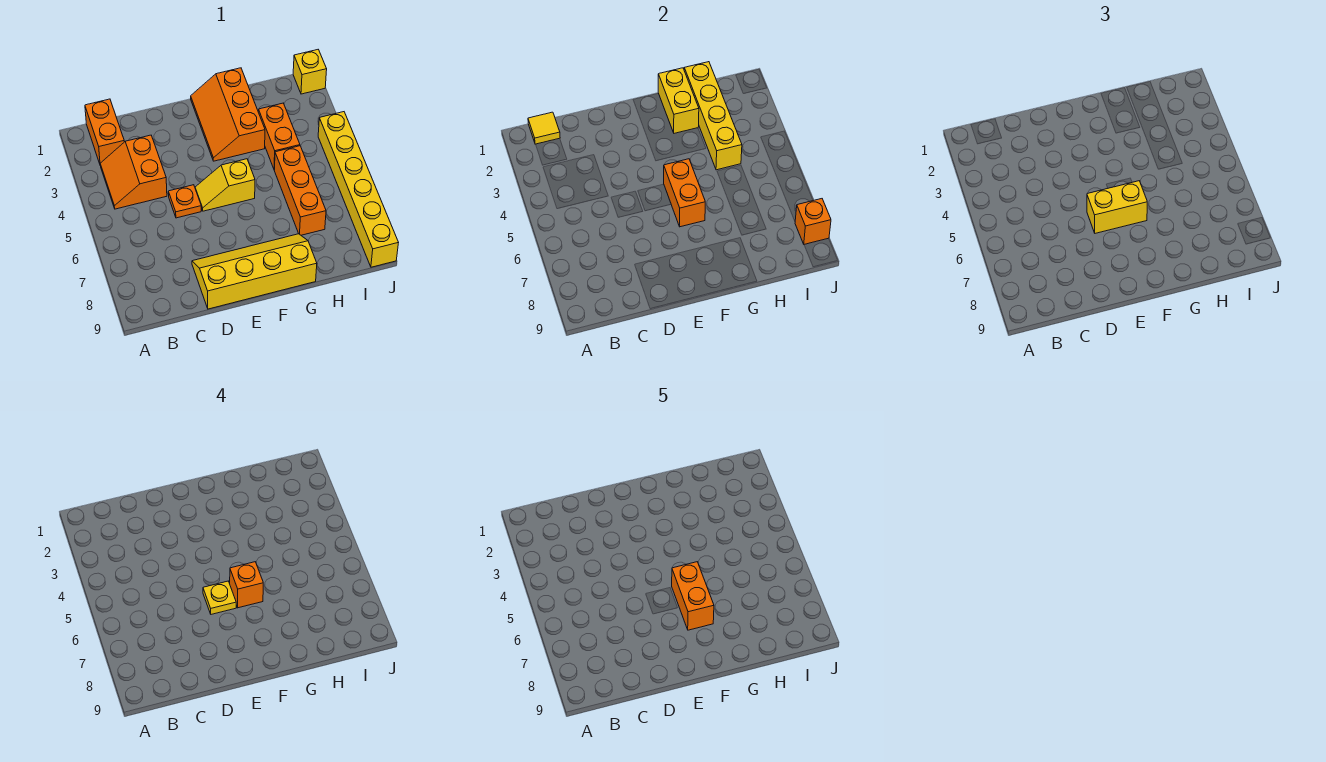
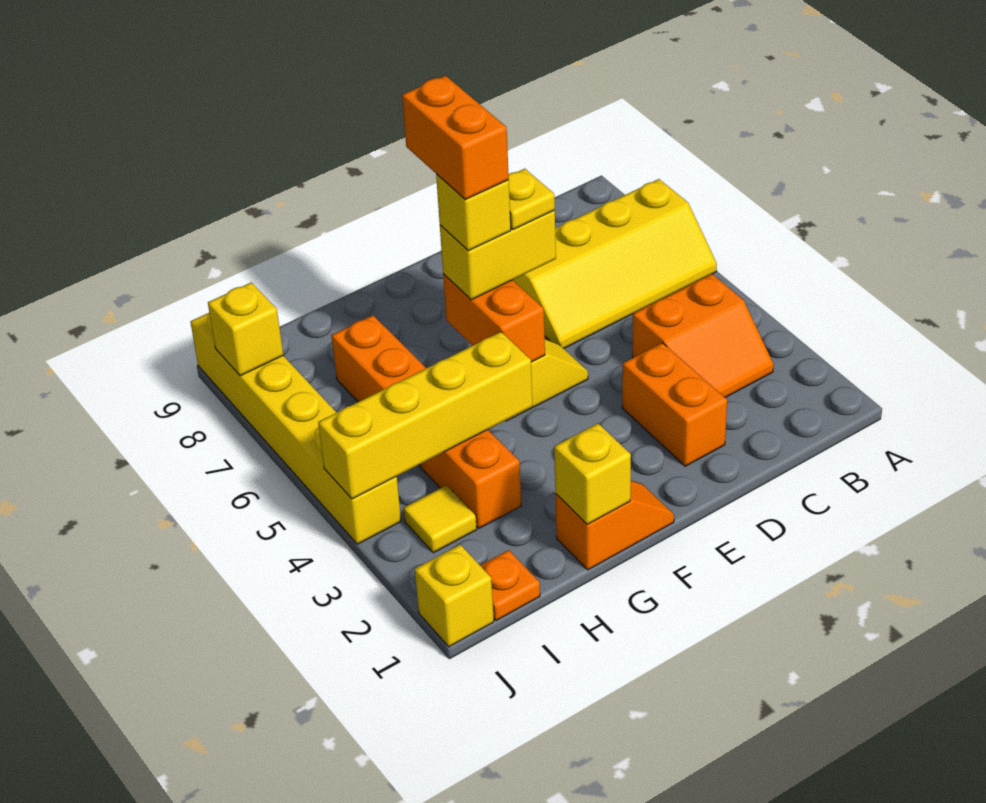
orange brick B1:B2 level 1 -> orange brick D2:D3 level 1
yellow tile B1 level 2 -> yellow tile I3 level 1
orange slope B3:C4 level 1 top C -> orange slope B3:C4 level 1 top 4
orange plate D5 level 1 -> orange plate I1 level 1
yellow slope D8:G9 level 1 top 9 -> yellow slope A6:D7 level 1 top 7
orange slope F1:G3 level 1 top G -> orange slope F1:G1 level 1 top G
orange brick F6 level 4 -> yellow brick F6 level 4
yellow brick G1:G2 level 2 -> yellow brick G1 level 2
yellow brick H1:H4 level 2 -> yellow brick G4:J4 level 2
orange brick J8 level 2 -> yellow brick J8 level 2

